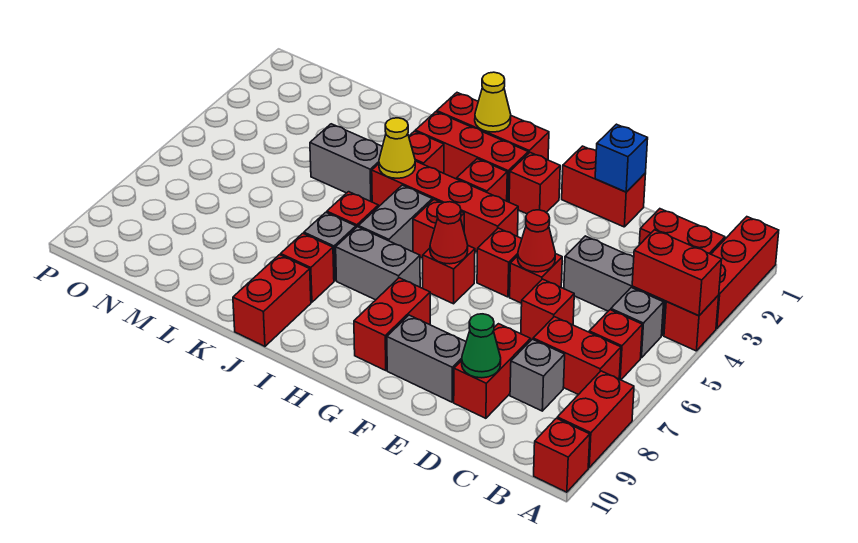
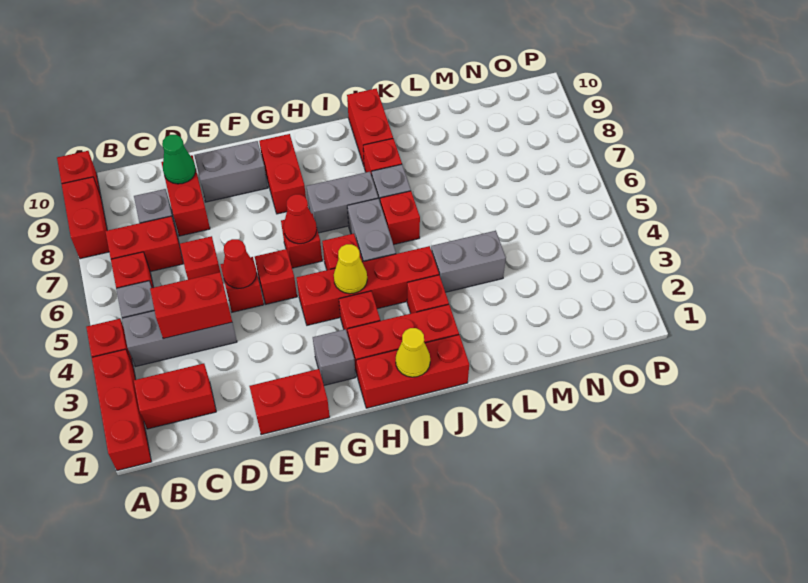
red brick A4:B4 level 2 -> red brick C4:D4 level 2
blue brick E1 level 2 -> none
red brick G2 level 1 -> grey brick G2 level 1
yellow cone J4 level 2 -> yellow cone H4 level 2

